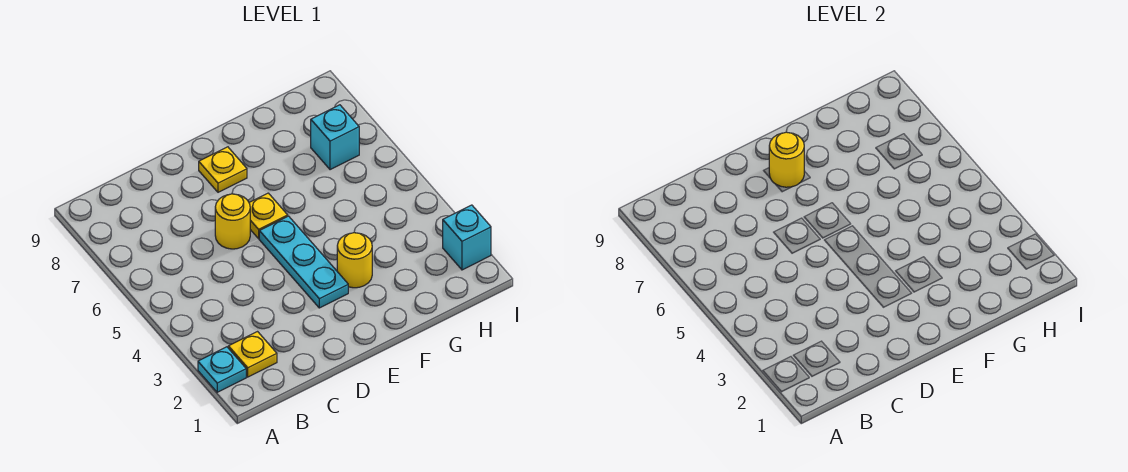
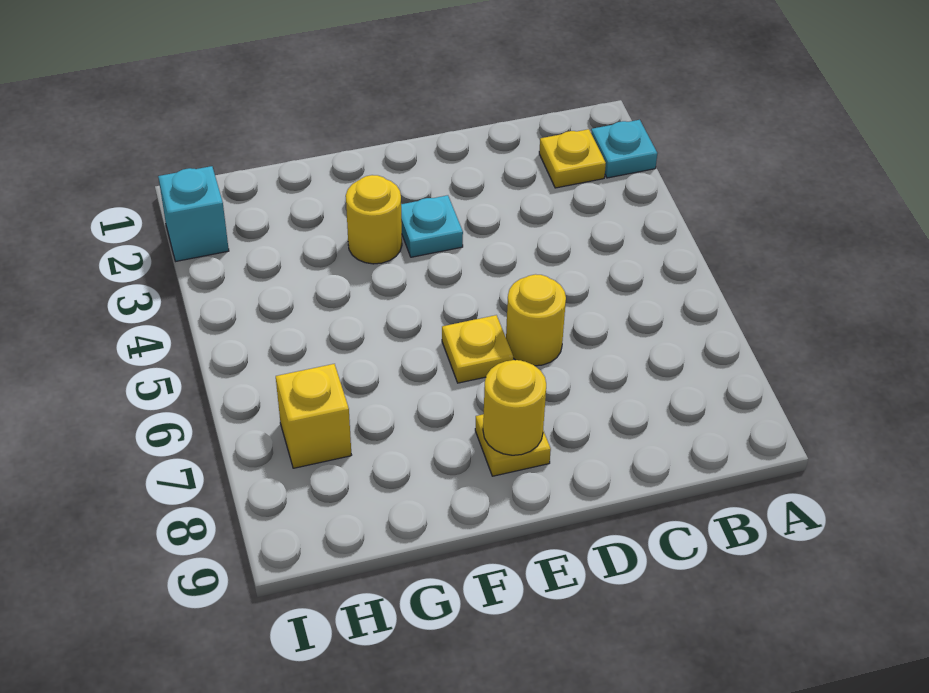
cyan plate E3:E5 level 1 -> cyan plate E3 level 1
cyan brick H7 level 1 -> yellow brick H7 level 1

